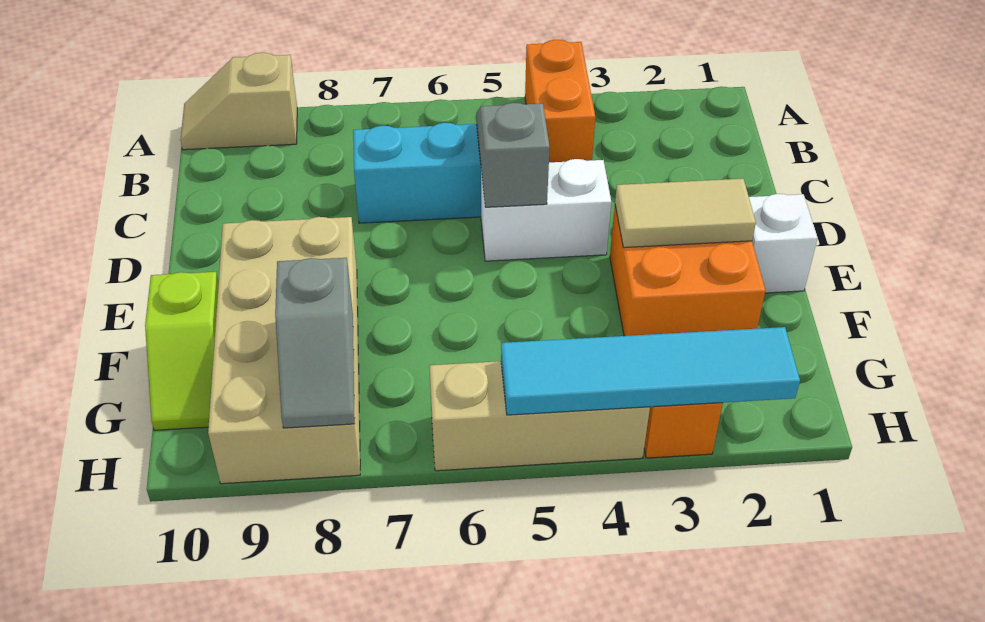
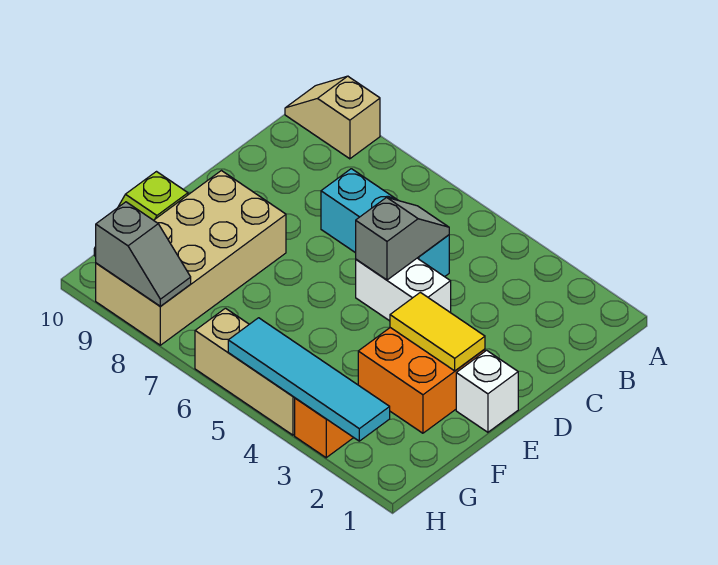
orange brick A4:B4 level 1 -> none
tan tile E2:E3 level 2 -> yellow tile E2:E3 level 2
grey slope G8:H8 level 2 top G -> grey slope H8:H9 level 2 top 9

